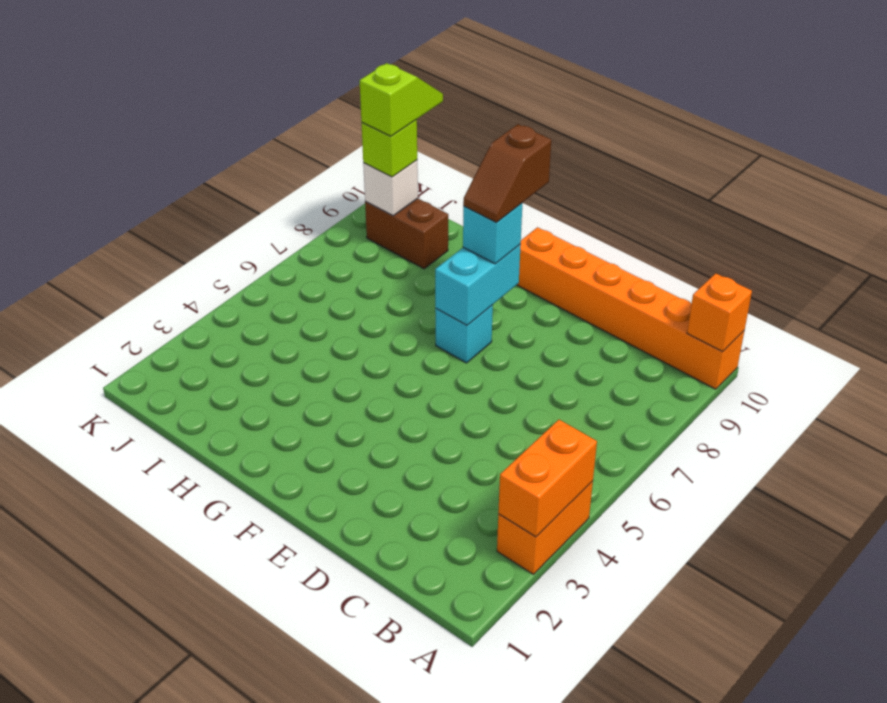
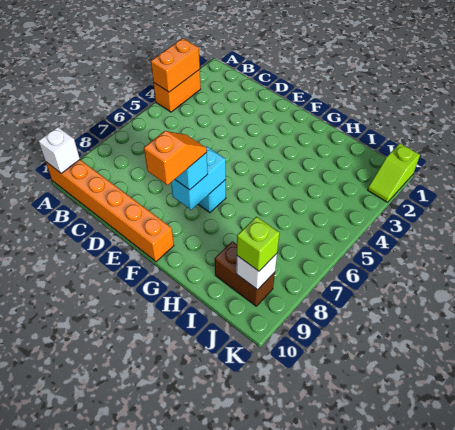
orange brick A10 level 2 -> white brick A10 level 2
brown slope F8:F9 level 4 top 9 -> orange slope F8:F9 level 4 top 9
lime slope J9:J10 level 4 top 9 -> lime slope K1:K2 level 1 top 1

